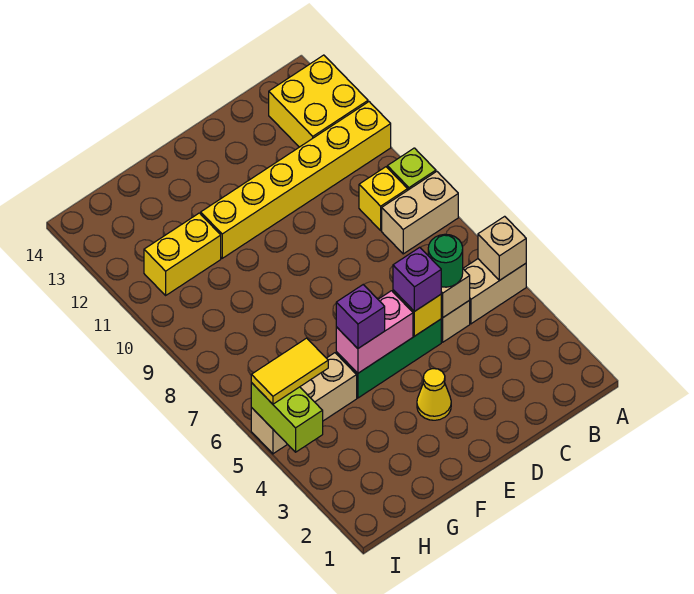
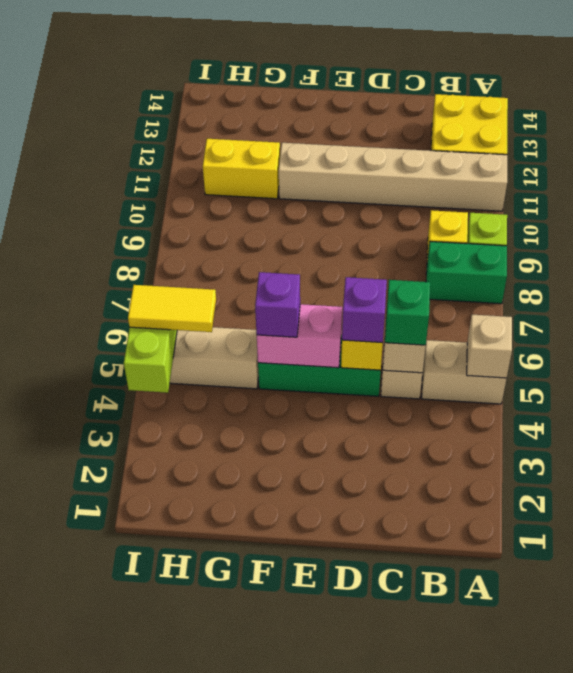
tan brick A8:B8 level 1 -> green brick A8:B8 level 1
yellow brick A11:F11 level 1 -> tan brick A11:F11 level 1
green round brick C5 level 3 -> green brick C5 level 3
yellow cone E3 level 1 -> none

